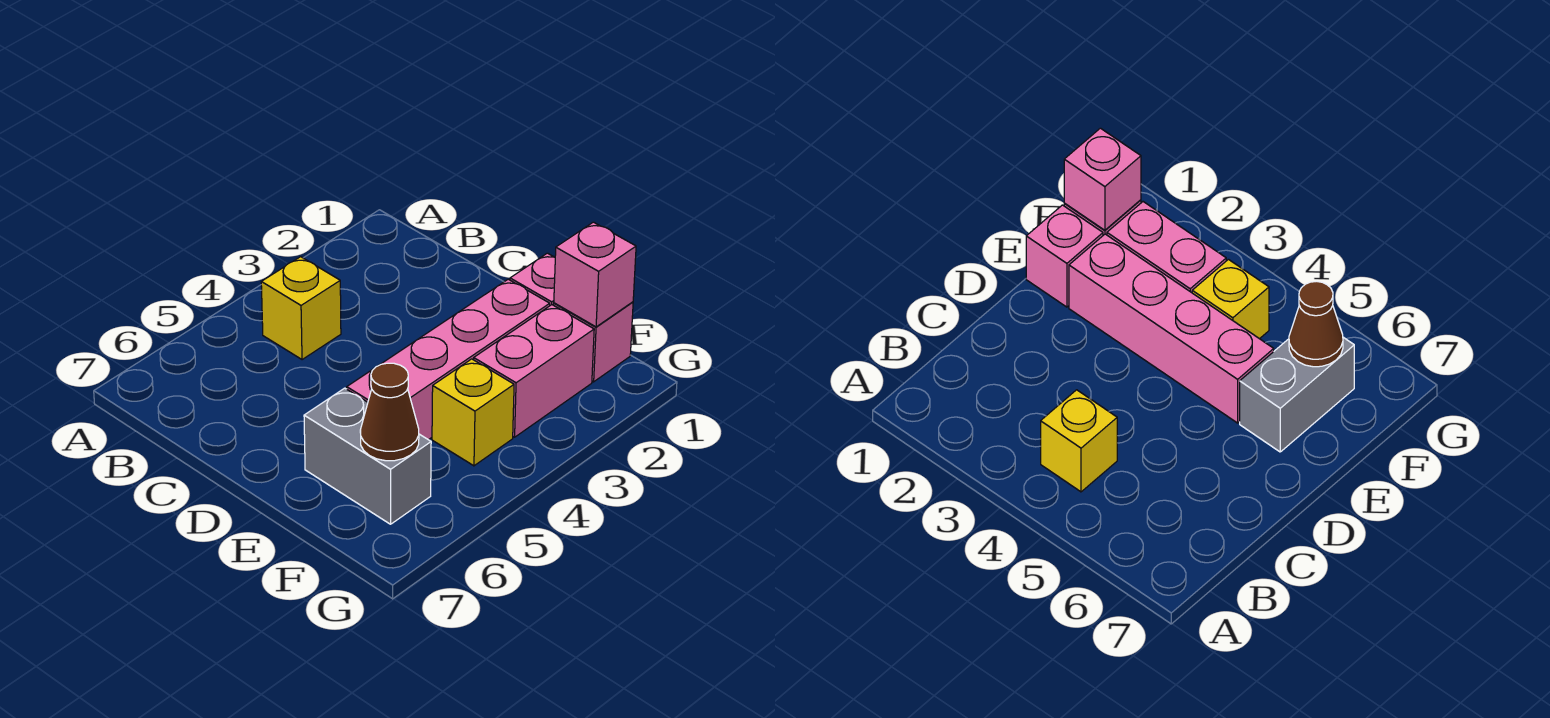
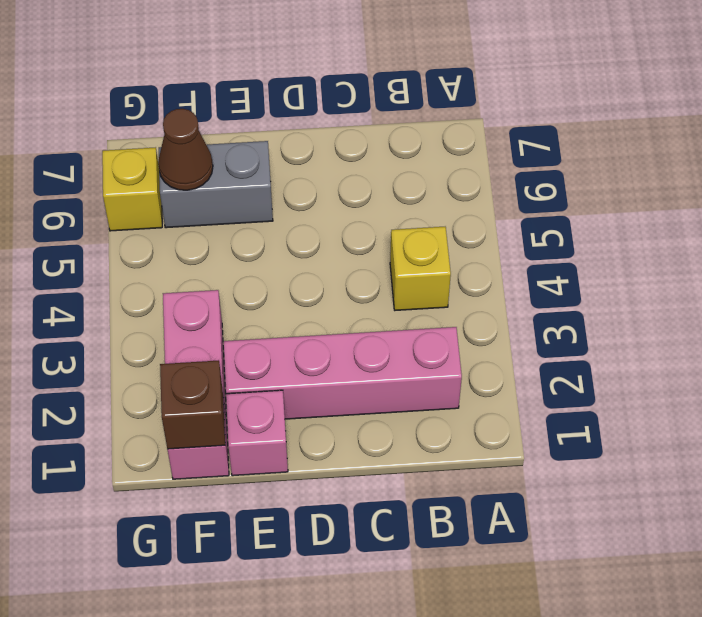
pink brick E2:E5 level 1 -> pink brick B2:E2 level 1
pink brick F1 level 2 -> brown brick F1 level 2
yellow brick F4 level 1 -> yellow brick G6 level 1

